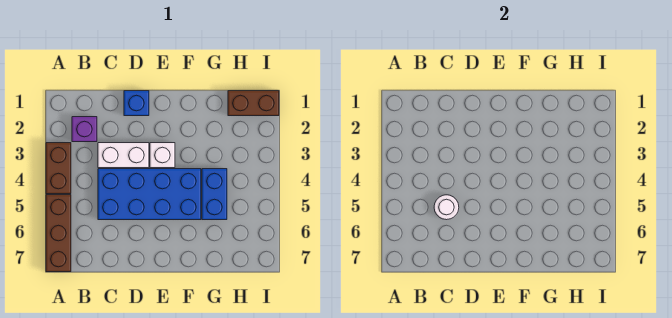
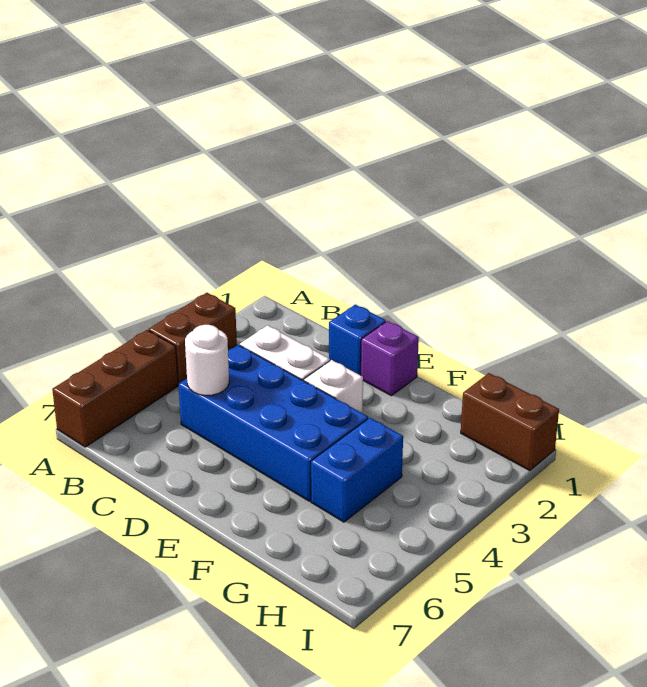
purple brick B2 level 1 -> purple brick E1 level 1

